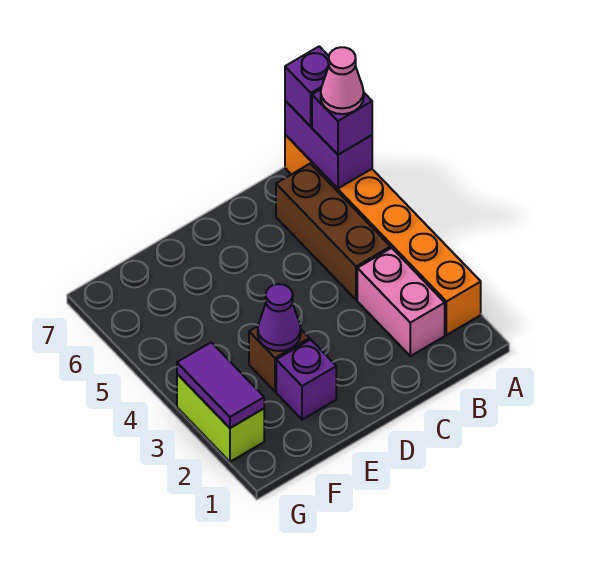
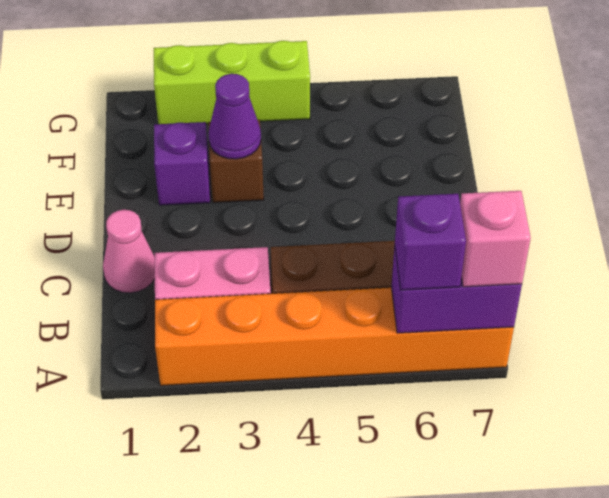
pink cone A6 level 4 -> pink cone C1 level 1
purple brick A7 level 3 -> pink brick A7 level 3
lime brick G2:G3 level 1 -> lime brick G2:G4 level 1
purple tile G2:G3 level 2 -> none

